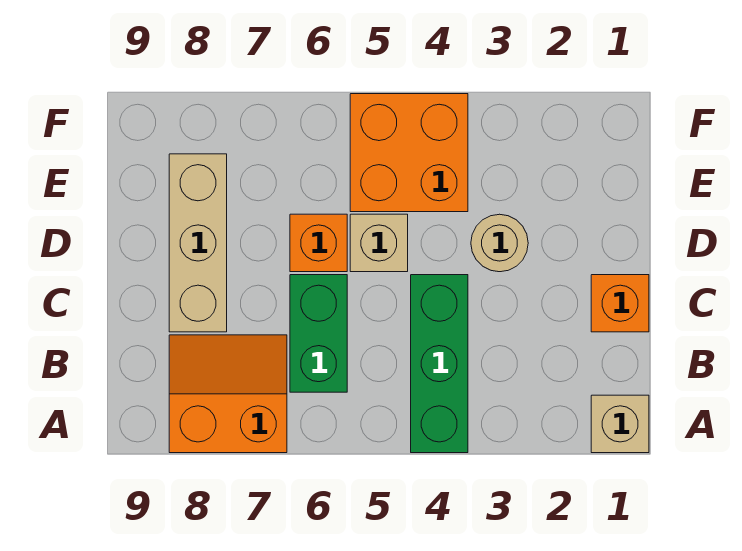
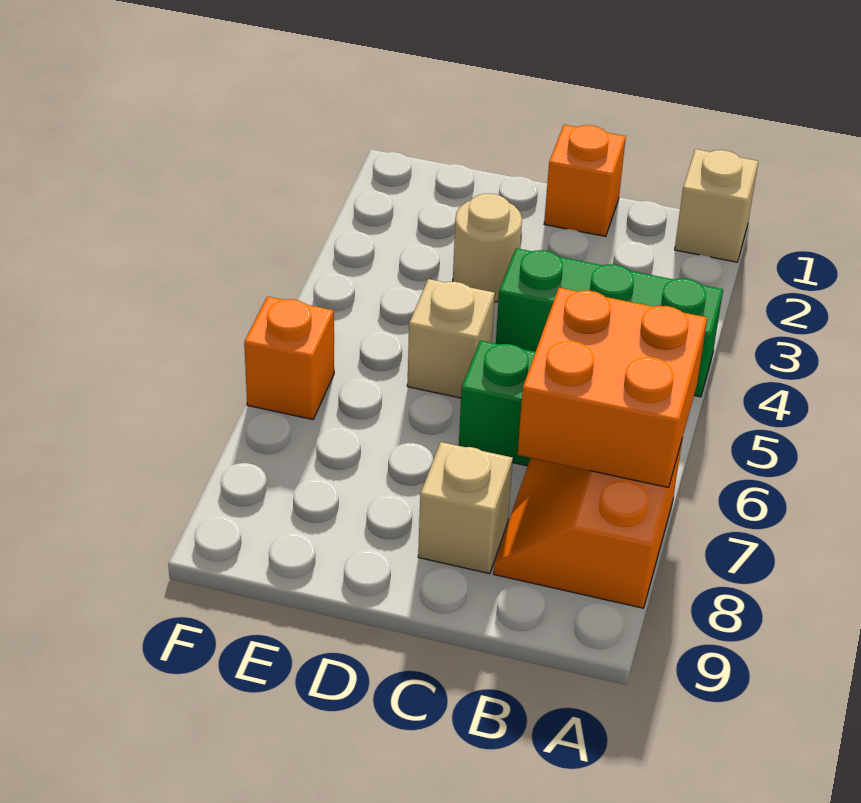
tan brick C8:E8 level 1 -> tan brick C8 level 1
orange brick D6 level 1 -> orange brick F6 level 1
orange brick E4:F5 level 1 -> orange brick A6:B7 level 2

